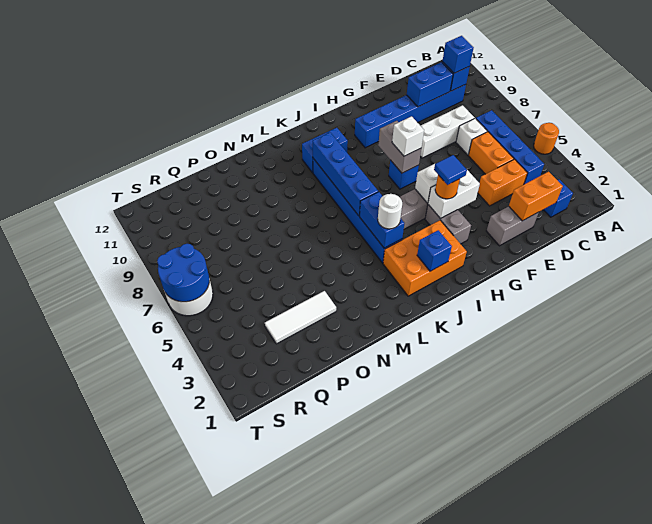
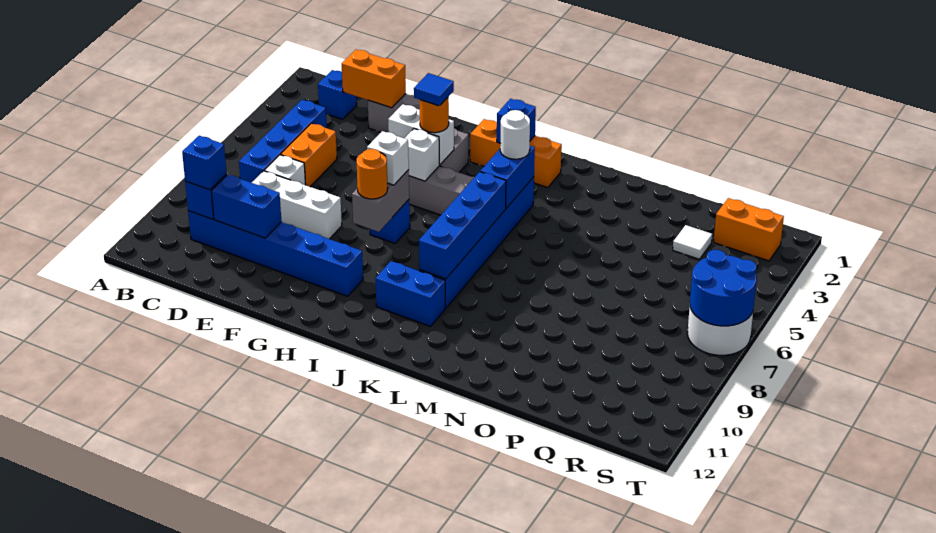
orange round brick A5 level 1 -> orange round brick H8 level 3
orange brick D4:E4 level 1 -> orange brick R2:S2 level 1
orange brick I2:K3 level 1 -> orange brick I2:K2 level 1
white tile O3:Q3 level 1 -> white tile Q3 level 1

